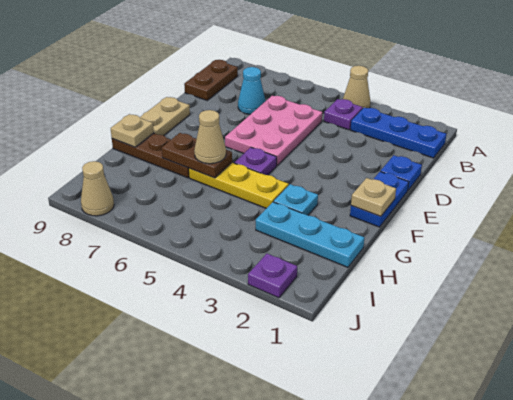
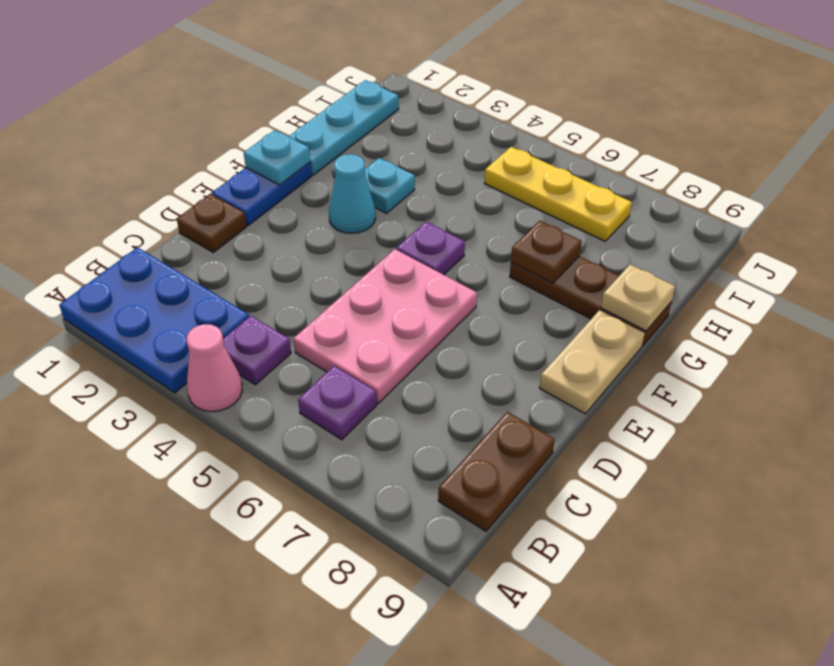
tan cone A4 level 1 -> pink cone A4 level 1
blue plate B1:B3 level 1 -> blue plate A1:B3 level 1
cyan cone C7 level 1 -> cyan cone F3 level 1
blue plate D1 level 1 -> brown plate D1 level 1
tan plate F1 level 2 -> cyan plate F1 level 2
yellow plate G4:G6 level 1 -> yellow plate I5:I7 level 1
brown plate G6:G7 level 2 -> brown plate G7 level 2
tan cone G6 level 3 -> none
cyan plate H1:H3 level 1 -> cyan plate G1:I1 level 1
purple plate J2 level 1 -> purple plate B6 level 1
tan cone J8 level 1 -> none

